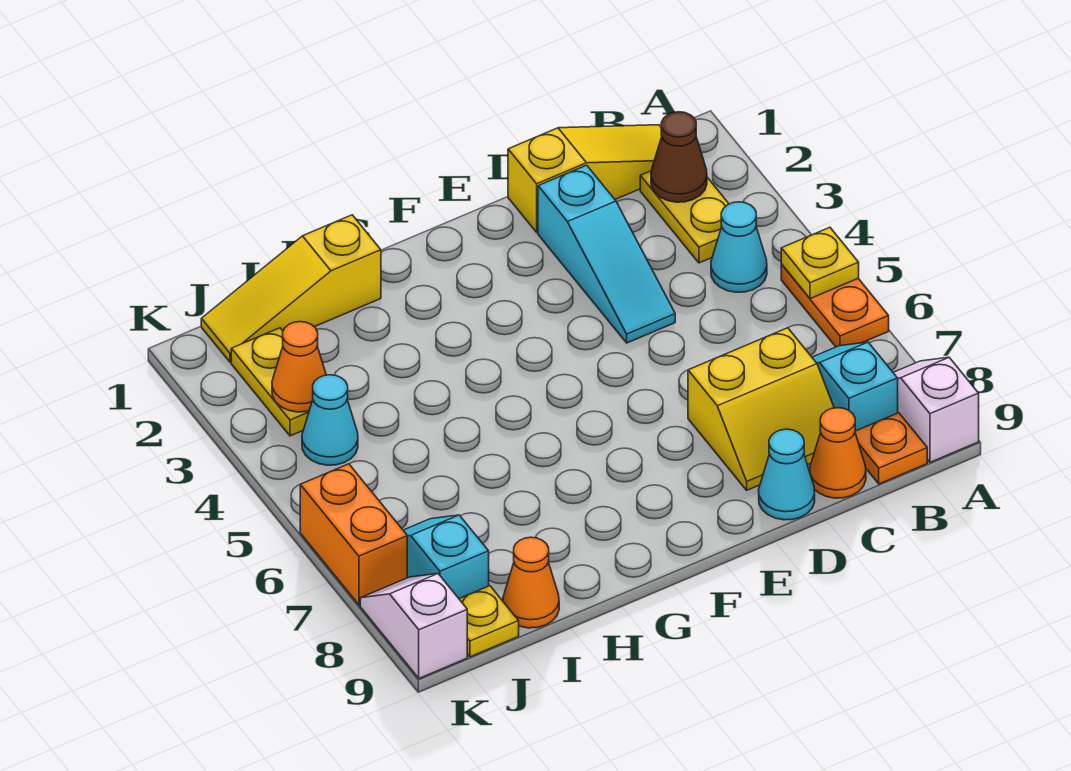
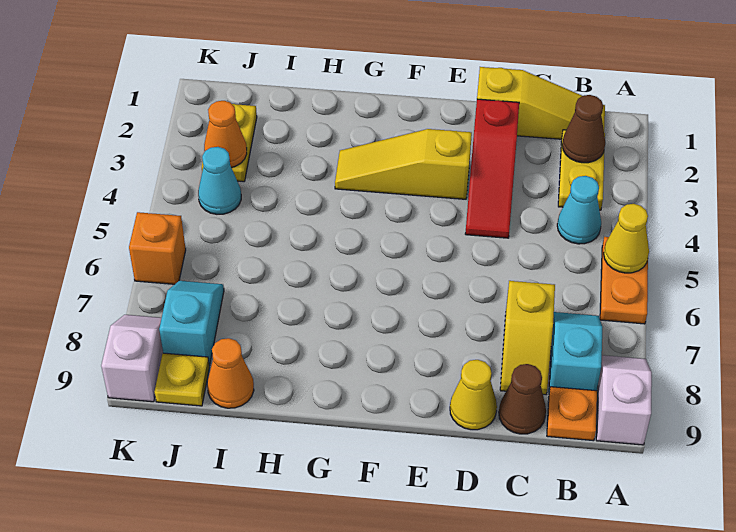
yellow plate A5 level 2 -> yellow cone A5 level 2
yellow slope C7:D8 level 1 top 7 -> yellow slope C7:C8 level 1 top 7
orange cone C9 level 1 -> brown cone C9 level 1
cyan slope D2:D4 level 1 top 2 -> red slope D2:D4 level 1 top 2
cyan cone D9 level 1 -> yellow cone D9 level 1
yellow slope H1:J1 level 1 top H -> yellow slope E3:G3 level 1 top E
orange brick K6:K7 level 1 -> orange brick K6 level 1

